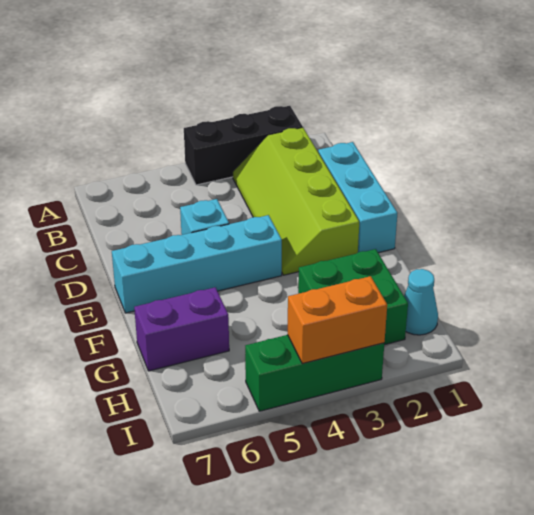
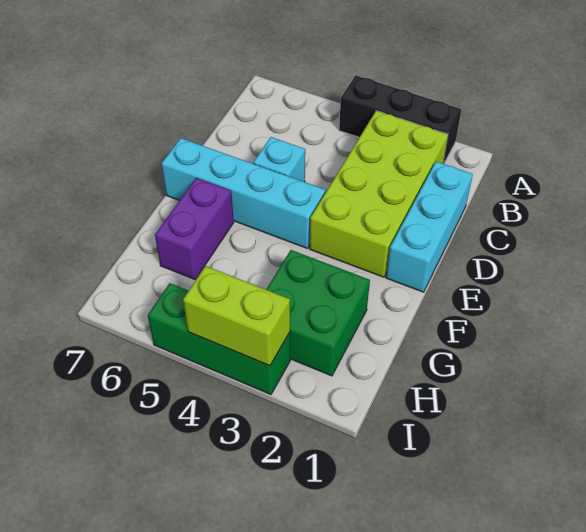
lime slope B2:E3 level 1 top 2 -> lime brick B2:E3 level 1
purple brick G6:G7 level 1 -> purple brick F6:G6 level 1
cyan cone H1 level 1 -> none
orange brick I3:I4 level 2 -> lime brick I3:I4 level 2

